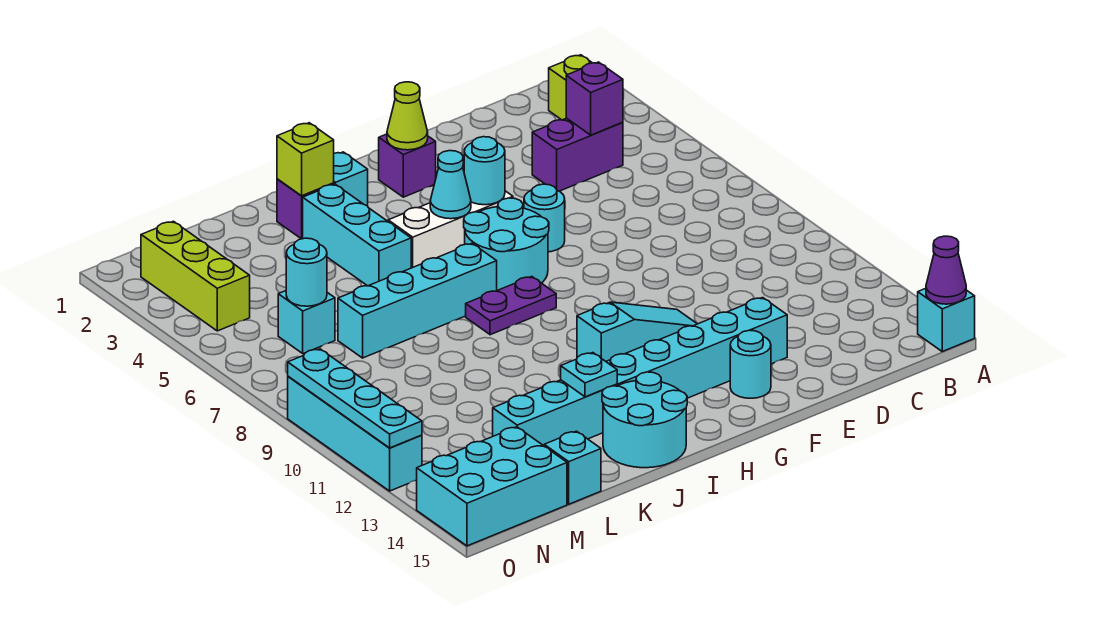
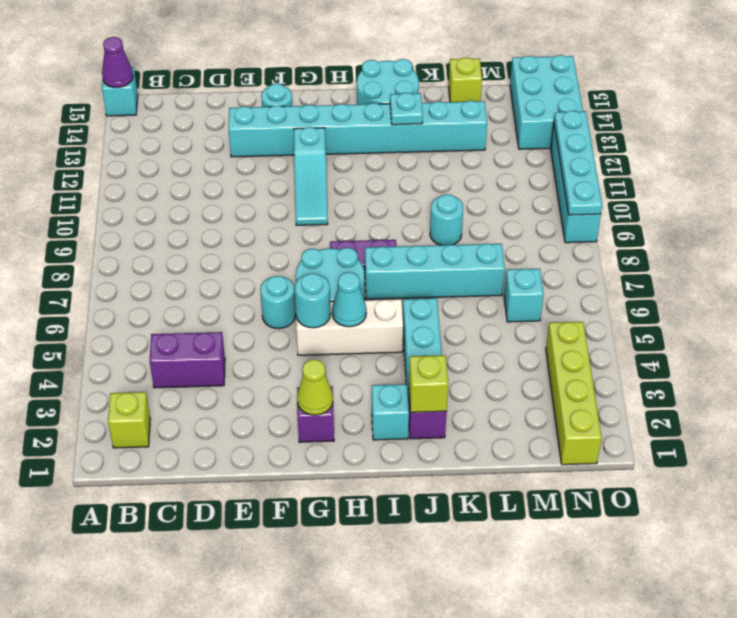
purple brick C4 level 2 -> none
cyan slope F11:H11 level 1 top H -> cyan slope G10:G12 level 1 top 12
cyan brick L15 level 1 -> lime brick L15 level 1
cyan round brick M6 level 2 -> cyan round brick K9 level 1
cyan brick M14:O15 level 1 -> cyan brick N13:O15 level 1
lime brick N2:N4 level 1 -> lime brick N1:N4 level 1

